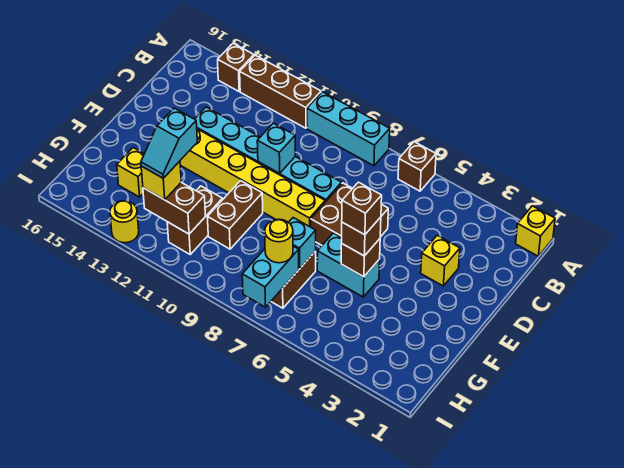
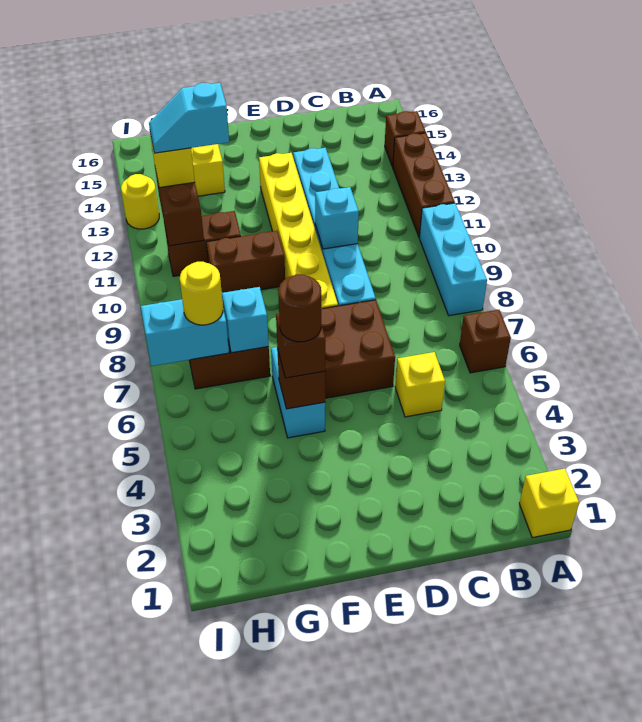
yellow brick D3 level 1 -> yellow brick C5 level 1
brown brick F5 level 4 -> brown round brick F5 level 4

